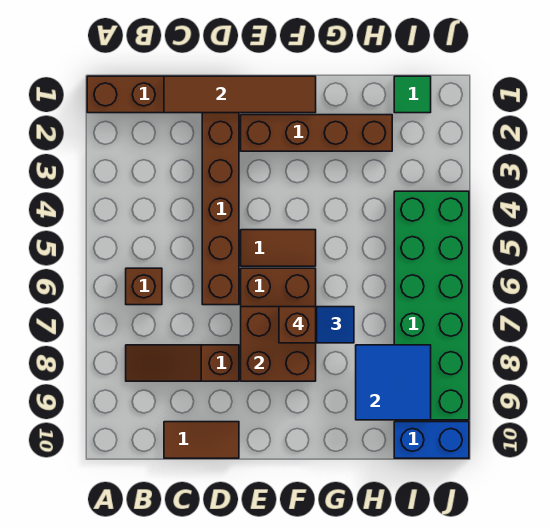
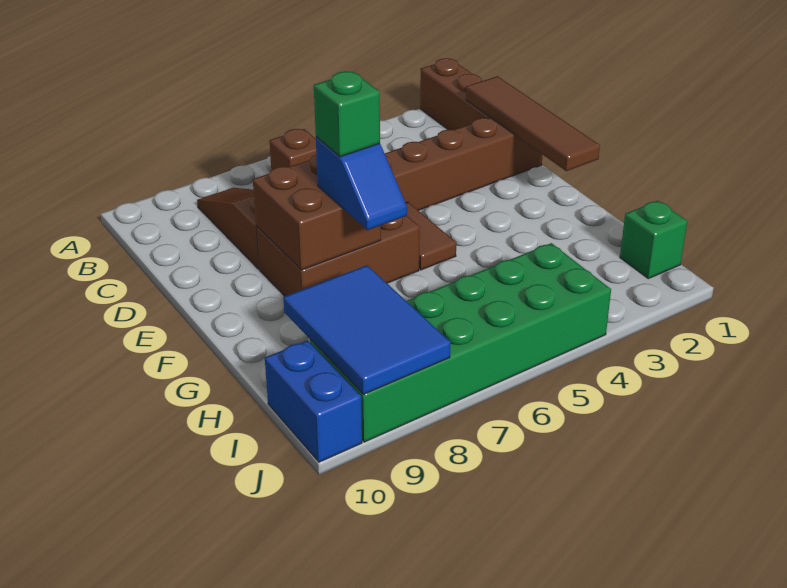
brown tile C10:D10 level 1 -> none
brown brick E2:H2 level 1 -> none
brown brick F7 level 4 -> green brick F7 level 4
blue tile H8:I9 level 2 -> blue tile H8:J9 level 2
green tile I1 level 1 -> green brick I1 level 1

